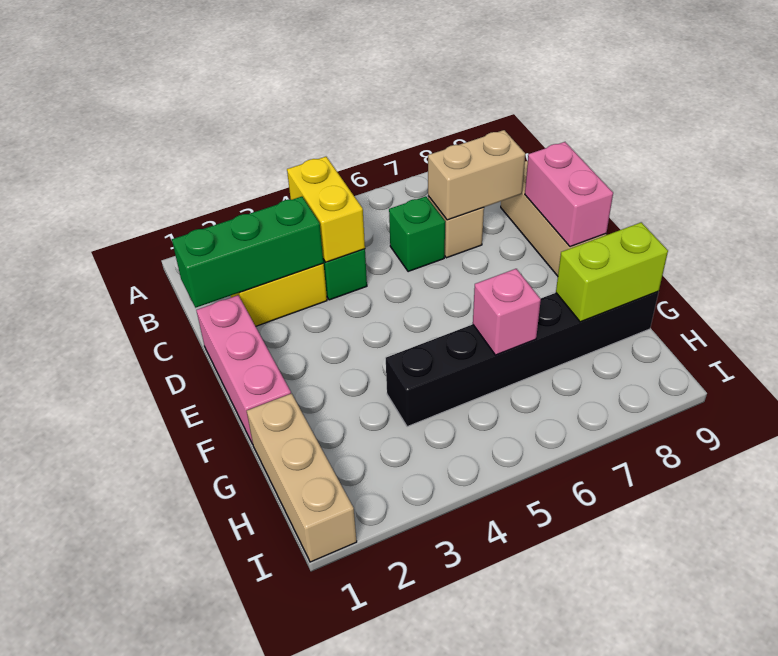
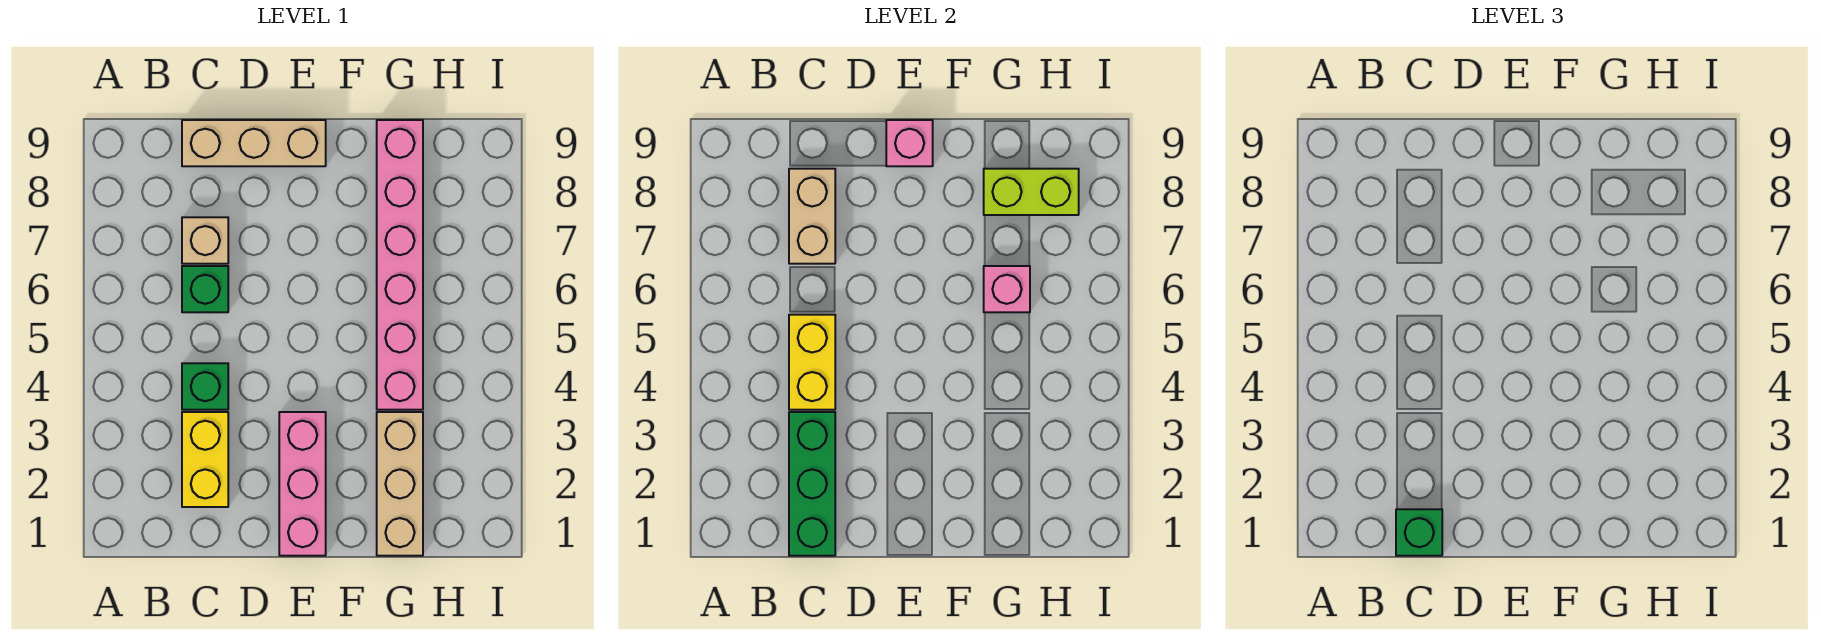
yellow brick B4:C4 level 2 -> yellow brick C4:C5 level 2
none -> green brick C1 level 3
pink brick D1:F1 level 1 -> pink brick E1:E3 level 1
pink brick D9:E9 level 2 -> pink brick E9 level 2
tan brick G1:I1 level 1 -> tan brick G1:G3 level 1
black brick G4:G9 level 1 -> pink brick G4:G9 level 1
lime brick G8:G9 level 2 -> lime brick G8:H8 level 2

